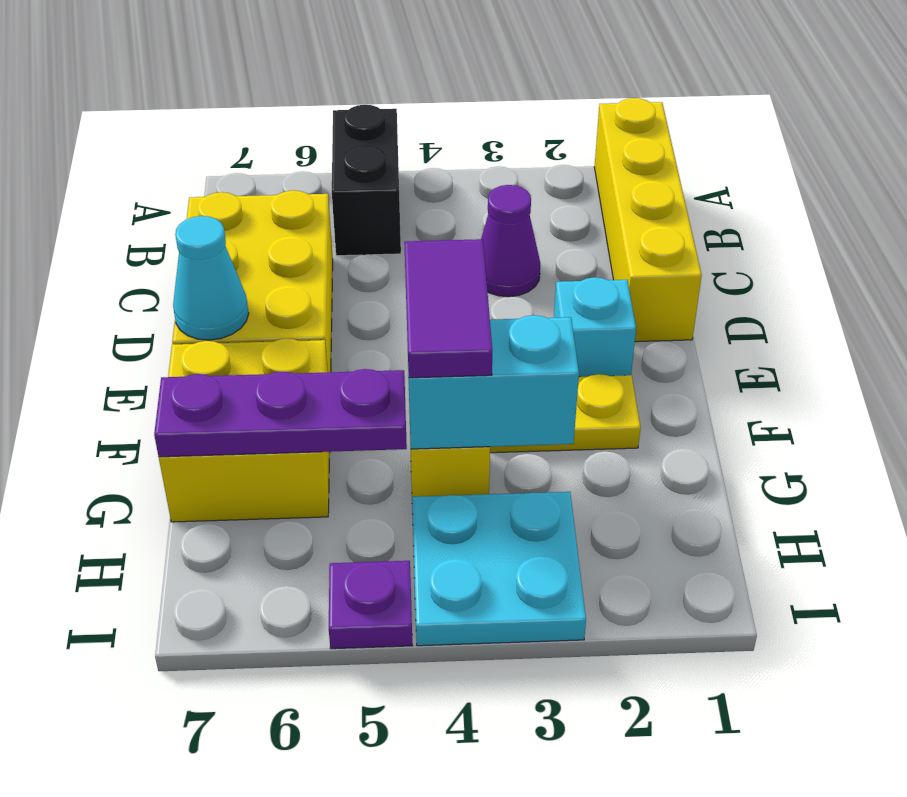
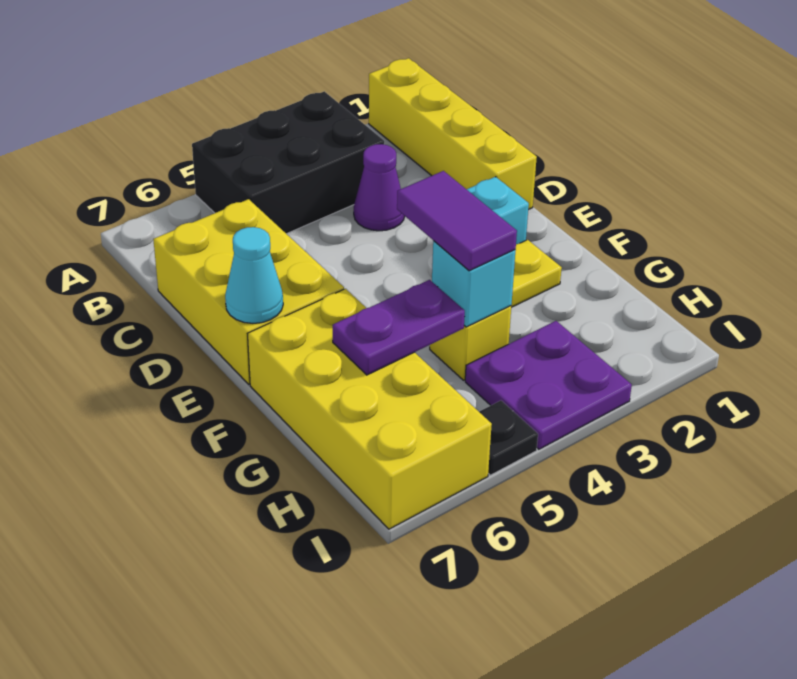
black brick A5:B5 level 1 -> black brick A3:B5 level 1
yellow brick F6:G7 level 1 -> yellow brick F6:I7 level 1
cyan brick G3:G4 level 2 -> cyan brick G4 level 2
purple plate G5:G7 level 2 -> purple plate G5:G6 level 2
cyan plate H3:I4 level 1 -> purple plate H3:I4 level 1
purple plate I5 level 1 -> black plate I5 level 1

